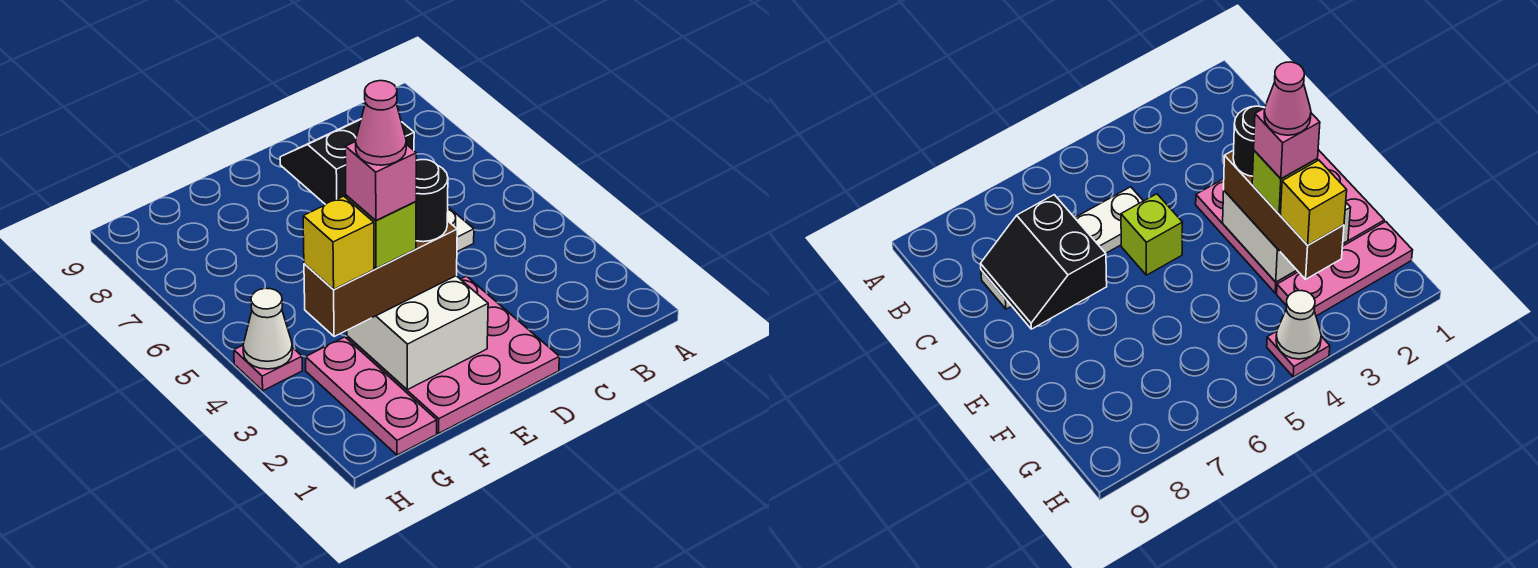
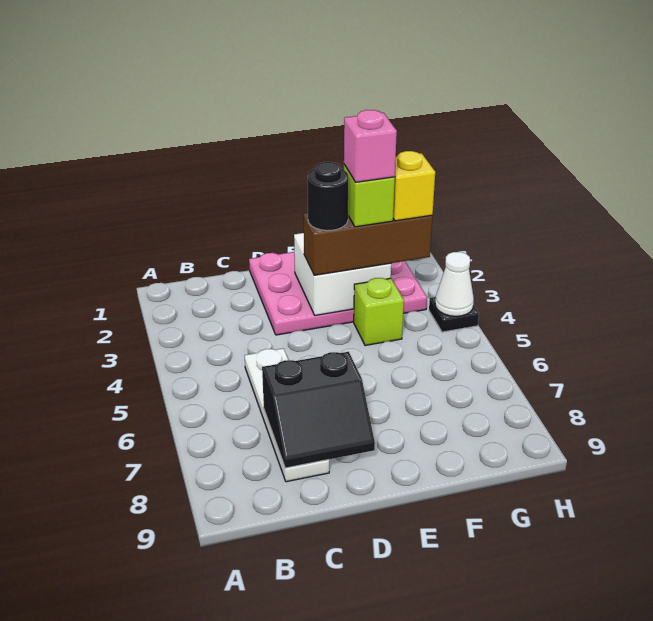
lime brick D5 level 1 -> lime brick F4 level 1
pink cone F3 level 6 -> none
pink plate H4 level 1 -> black plate H4 level 1

